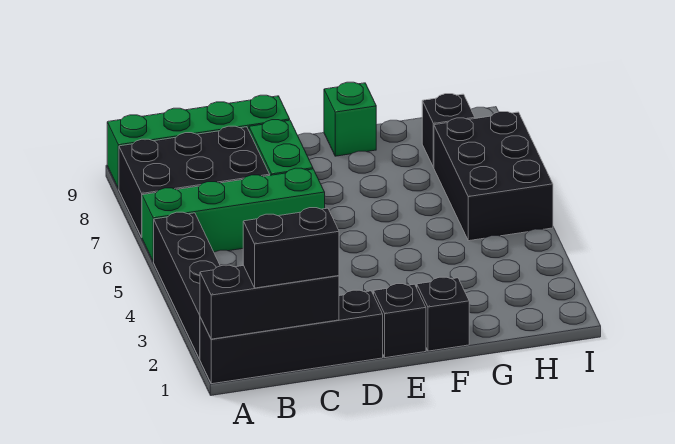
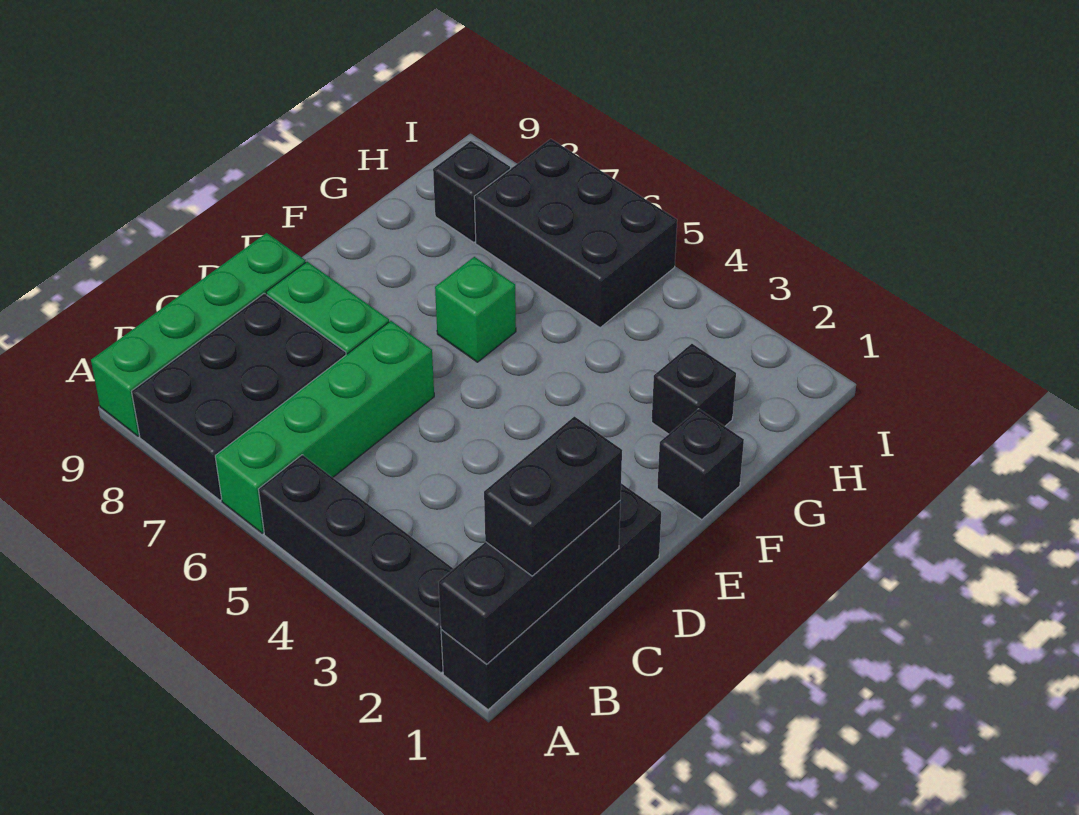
black brick E1 level 1 -> black brick G2 level 1
green brick F9 level 1 -> green brick F6 level 1

